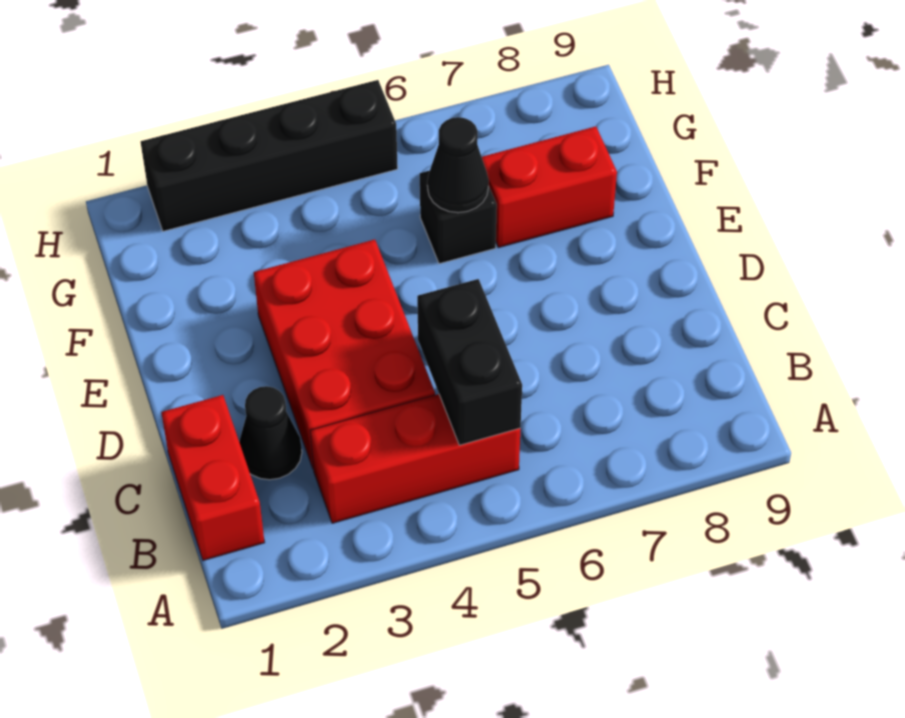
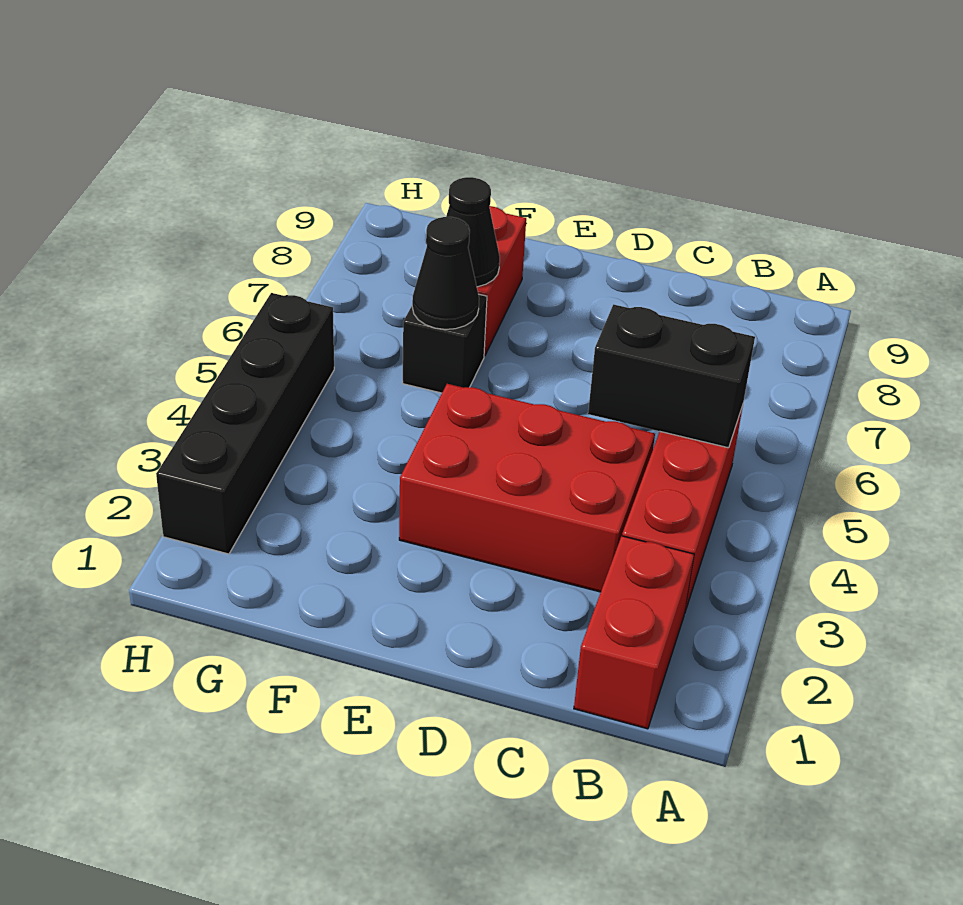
red brick B1:C1 level 1 -> red brick B1:B2 level 1
black cone C2 level 1 -> black cone F7 level 2

